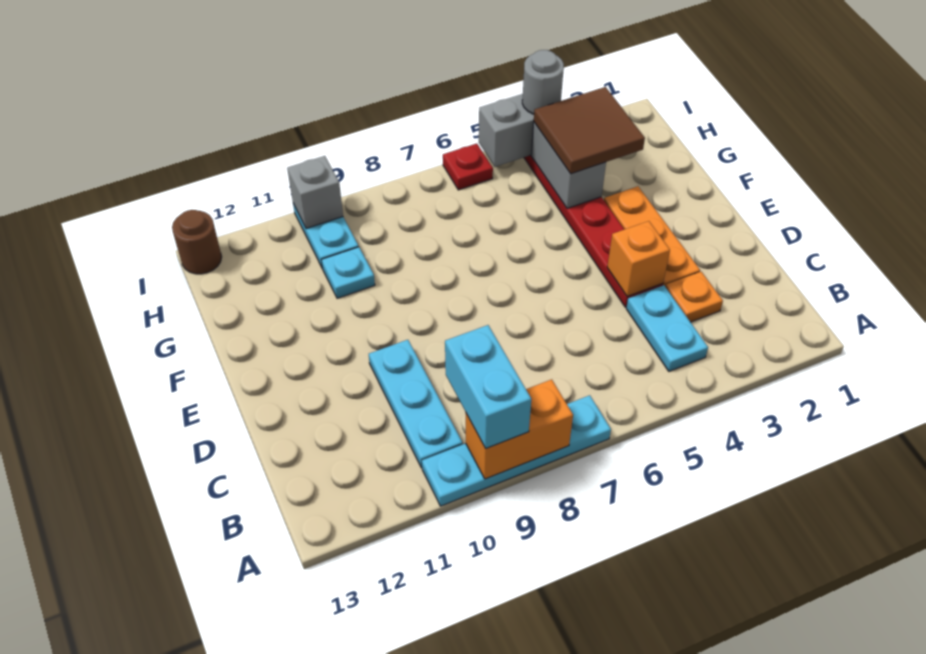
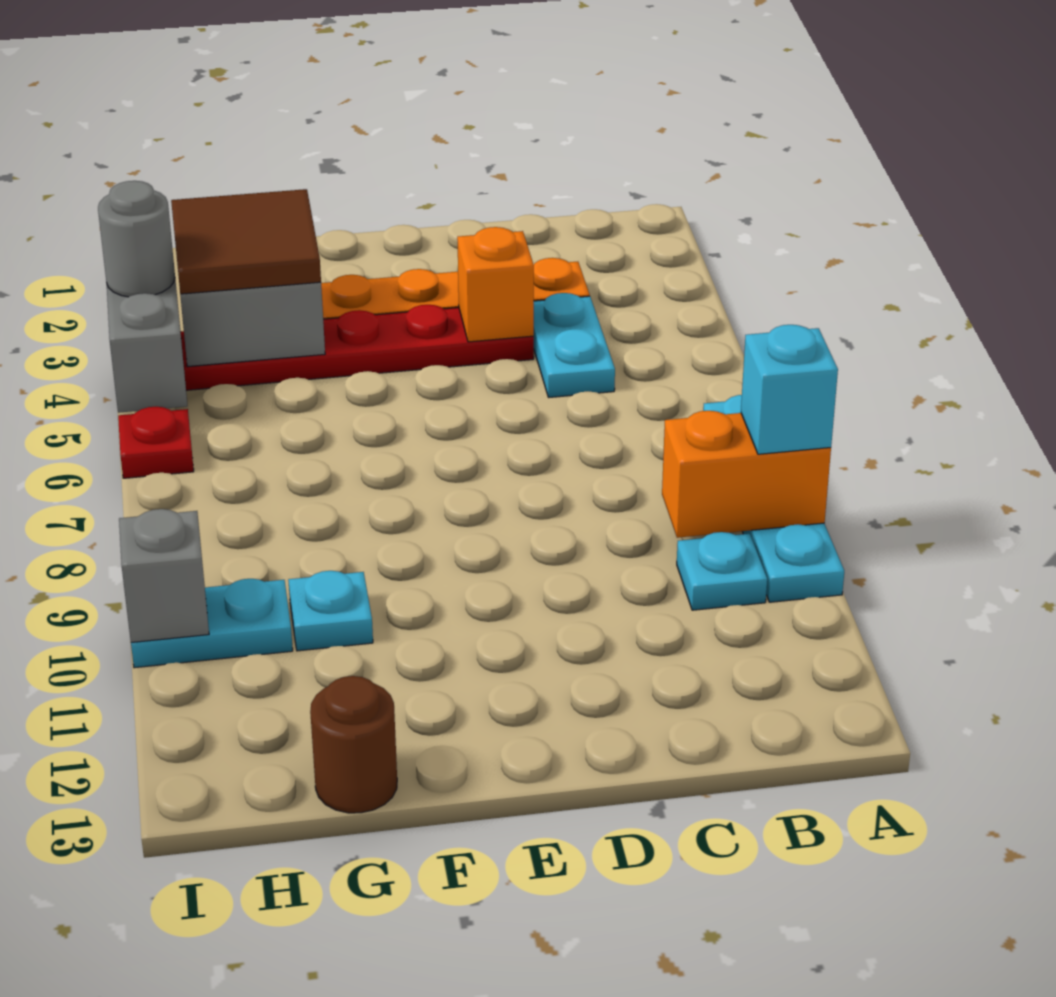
orange brick A8:A9 level 2 -> orange brick A9:B9 level 2
cyan brick A9:B9 level 3 -> cyan brick A9 level 3
cyan plate B4:C4 level 1 -> cyan plate C4:C5 level 1
cyan plate B10:D10 level 1 -> cyan plate B10 level 1
brown round brick I13 level 1 -> brown round brick G13 level 1

